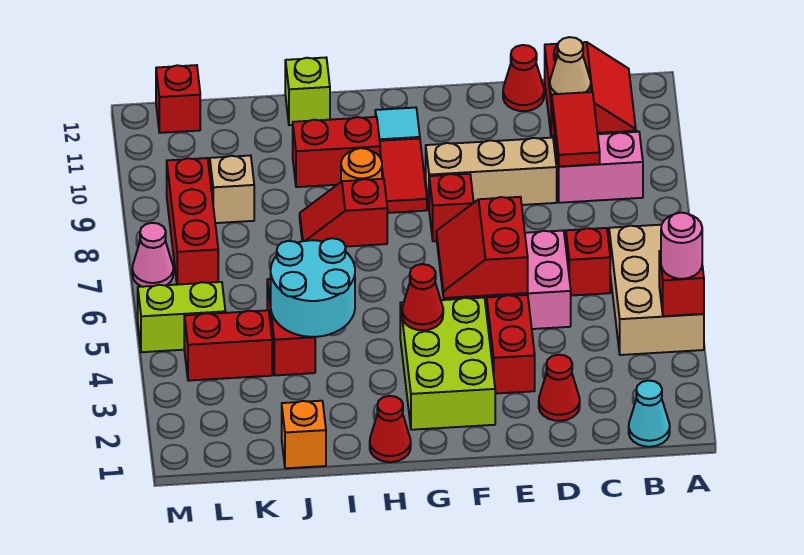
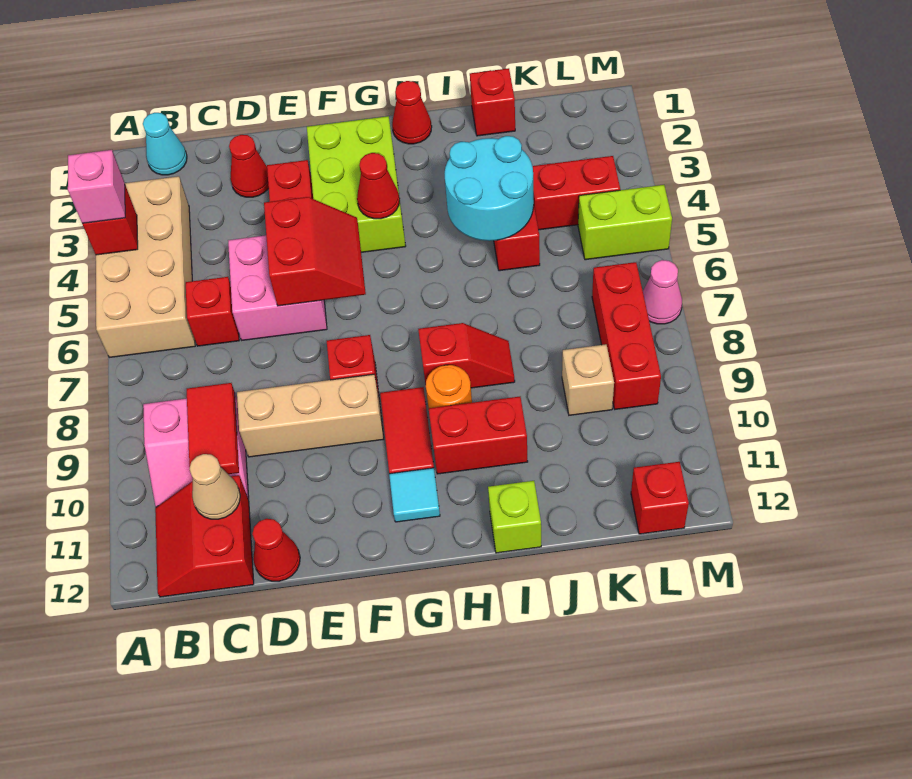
tan brick A4:B6 level 1 -> tan brick A3:B6 level 1
pink round brick A4 level 3 -> pink brick A4 level 3
orange brick J1 level 1 -> red brick J1 level 1

